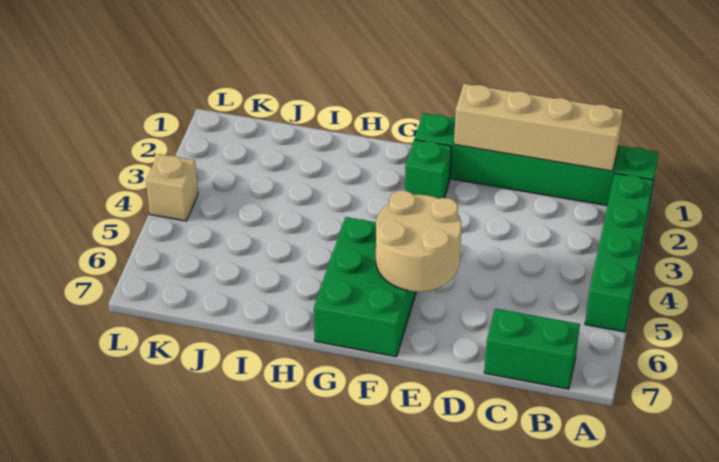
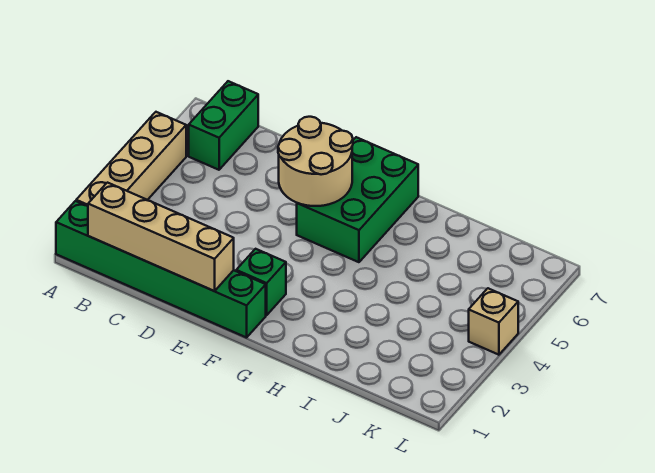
green brick A2:A5 level 1 -> tan brick A2:A5 level 1
green brick B7:C7 level 1 -> green brick B6:B7 level 1

